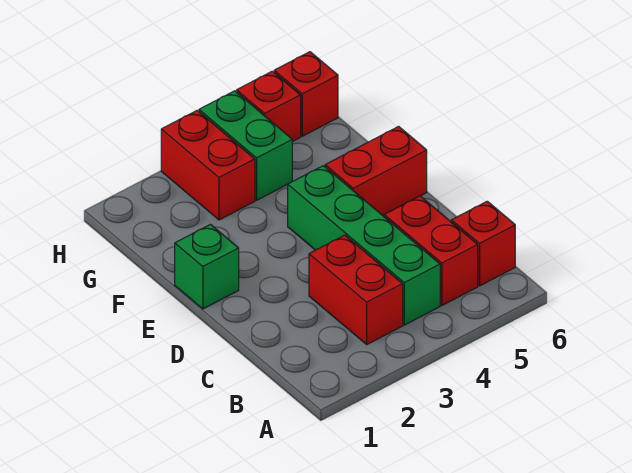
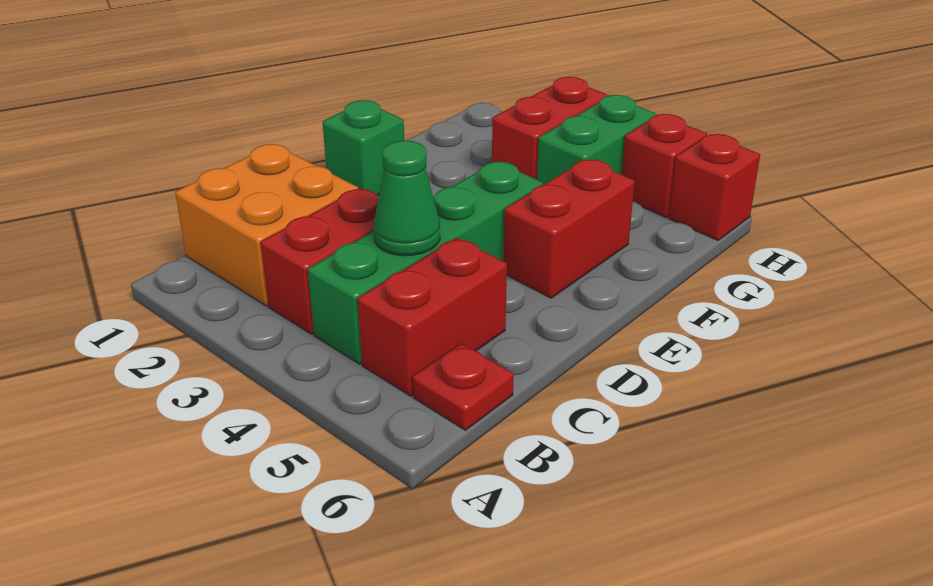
none -> orange brick B1:C2 level 1
red brick B6 level 1 -> red plate B6 level 1
none -> green cone C4 level 2
red brick E5:E6 level 1 -> red brick E5:F5 level 1

